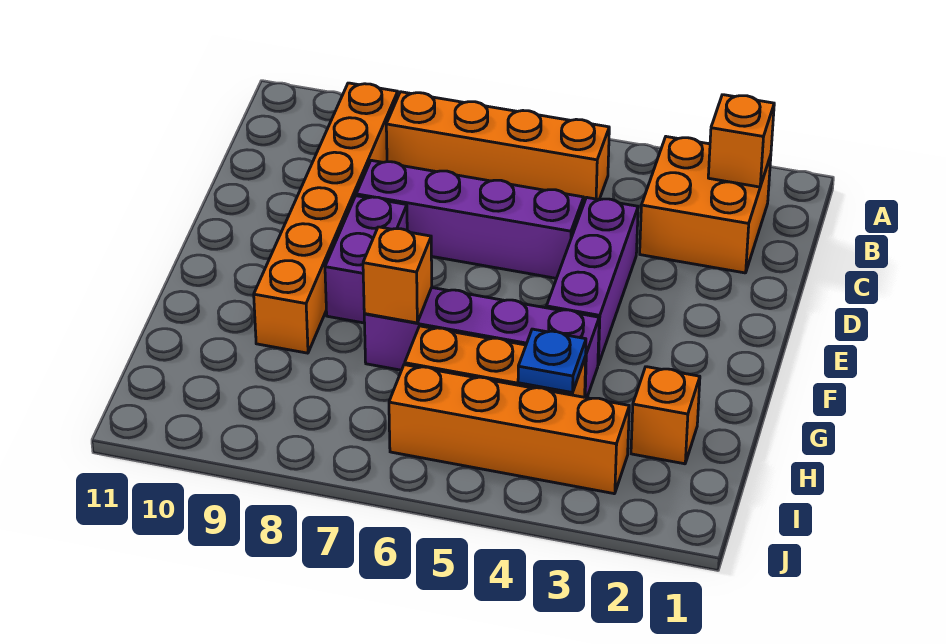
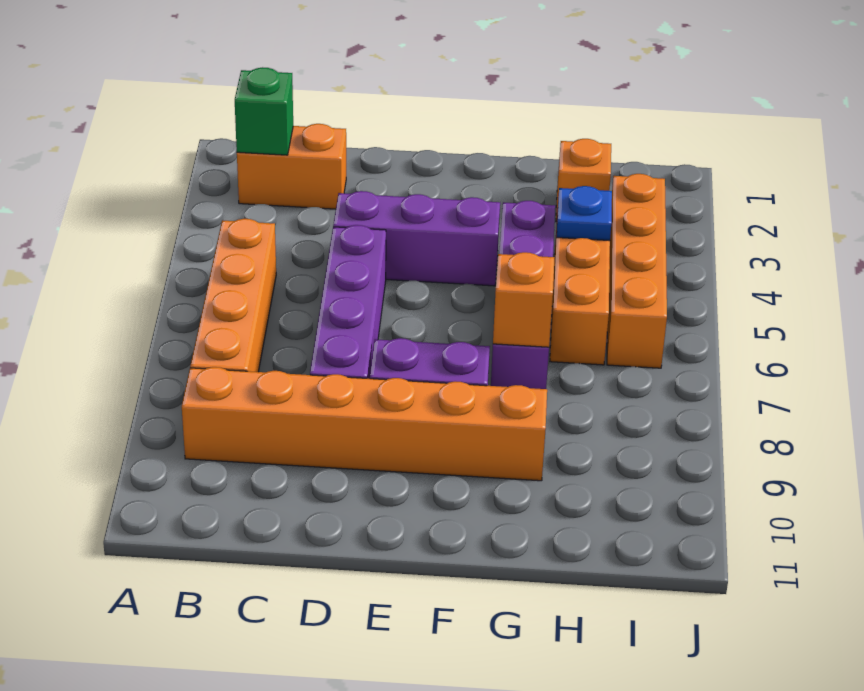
orange brick B2:C3 level 1 -> orange brick B2:C2 level 1
orange brick B2 level 2 -> green brick B2 level 2

